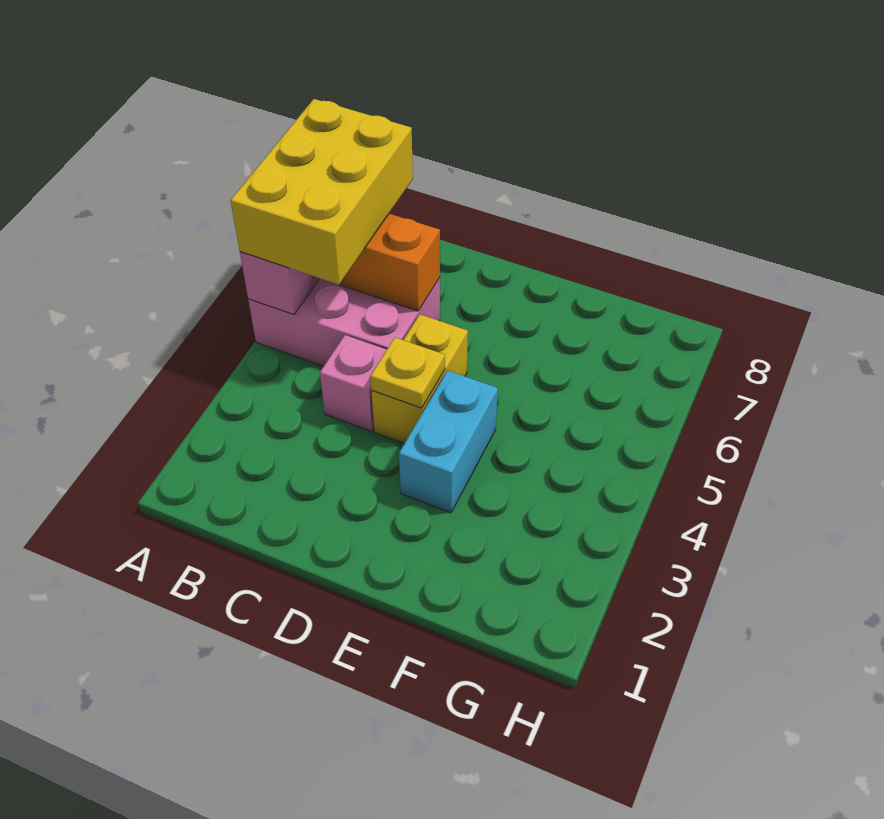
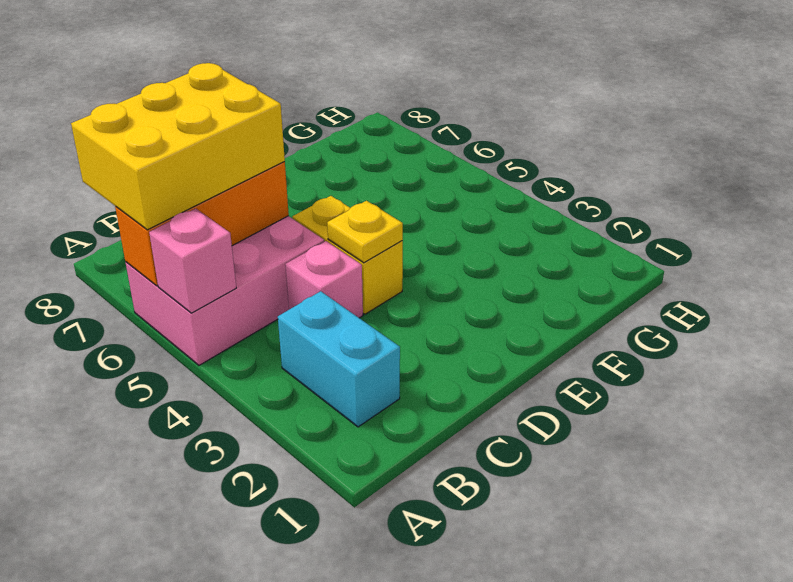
yellow brick A5:B7 level 3 -> yellow brick A6:C7 level 3
cyan brick E3:E4 level 1 -> cyan brick B2:B3 level 1

